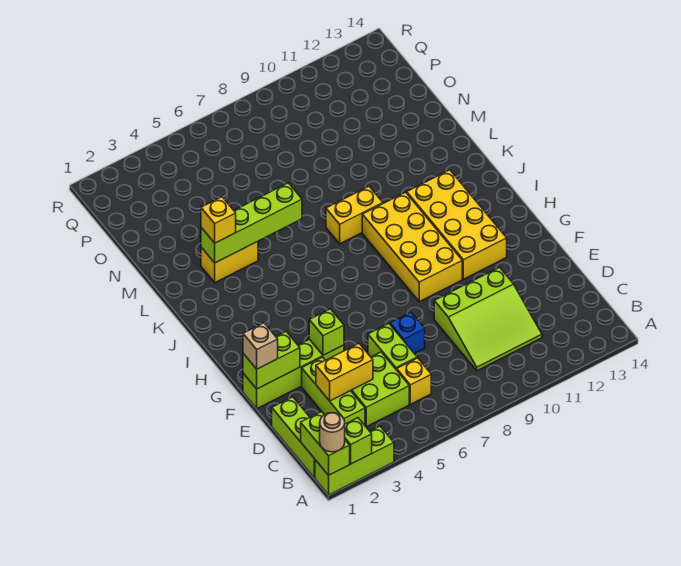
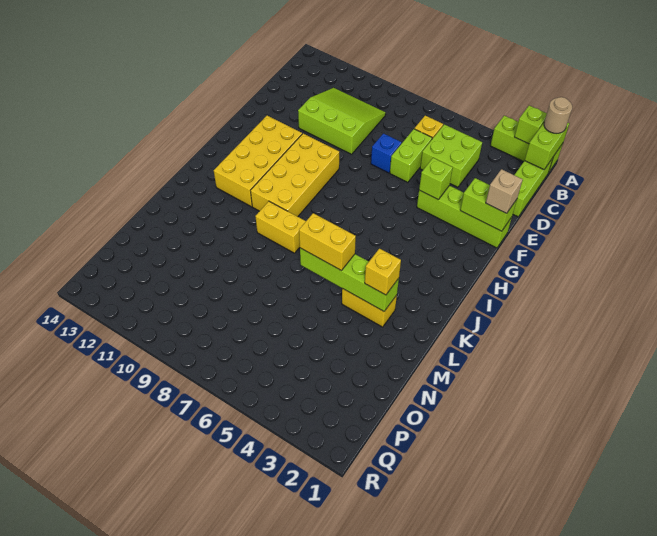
lime brick C3:E3 level 1 -> none
yellow brick D3:D4 level 2 -> yellow brick L5:L6 level 3

